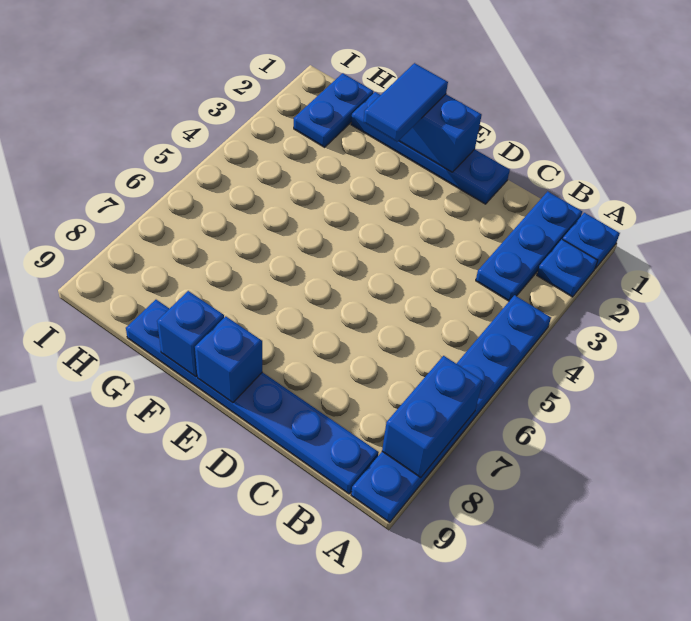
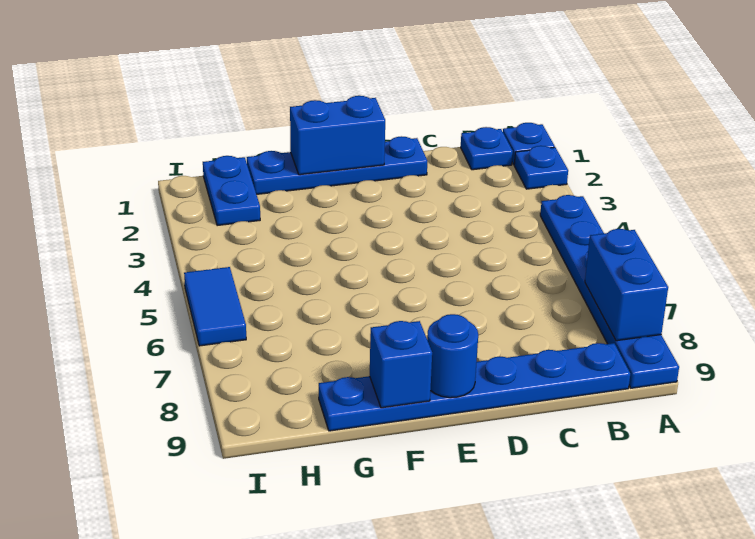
blue plate B1:B3 level 1 -> blue plate B1 level 1
blue brick E9 level 2 -> blue round brick E9 level 2
blue tile F1:F2 level 3 -> blue tile I5:I6 level 1

